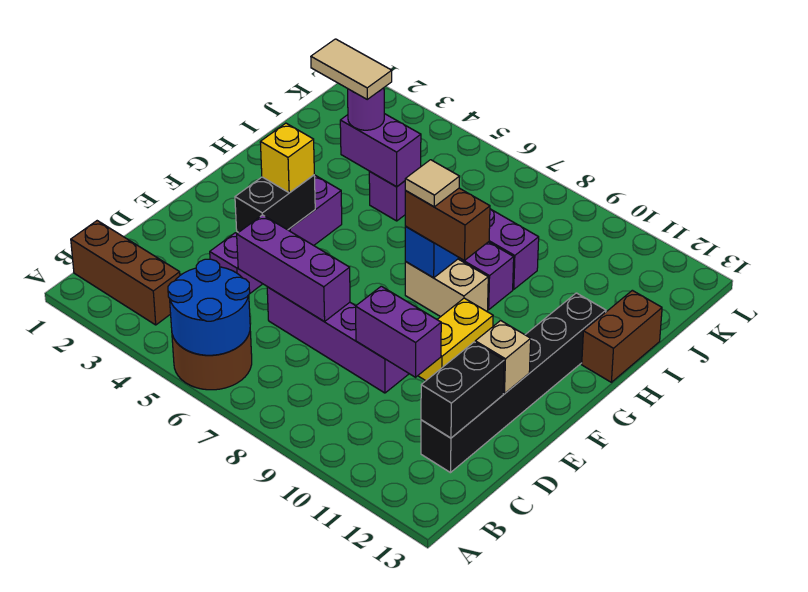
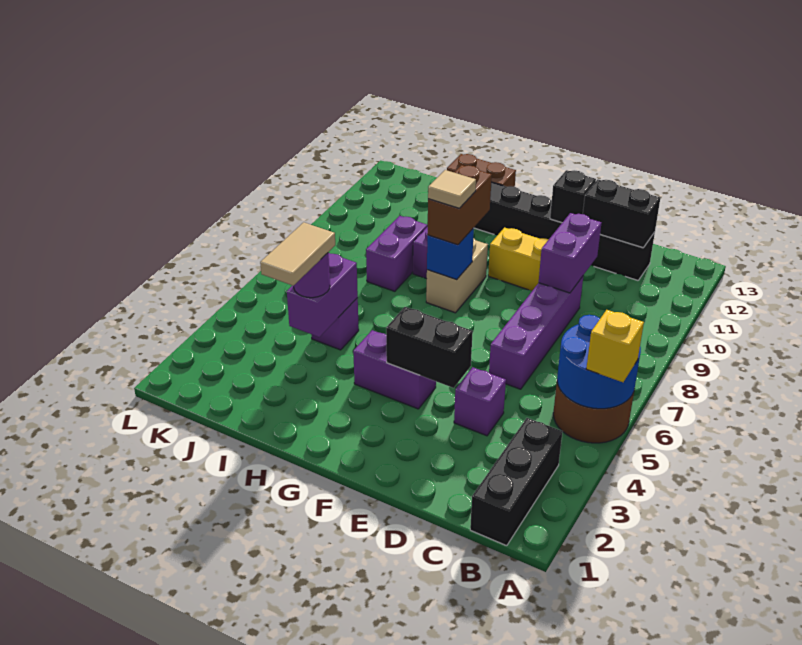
brown brick B1:B3 level 1 -> black brick B1:B3 level 1
purple brick D5:D7 level 2 -> none
tan brick E12 level 2 -> black brick E12 level 2
yellow brick F4 level 3 -> yellow brick A5 level 3

